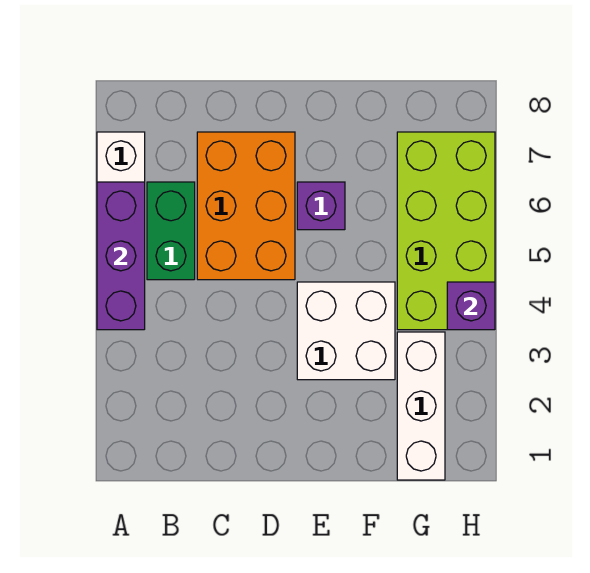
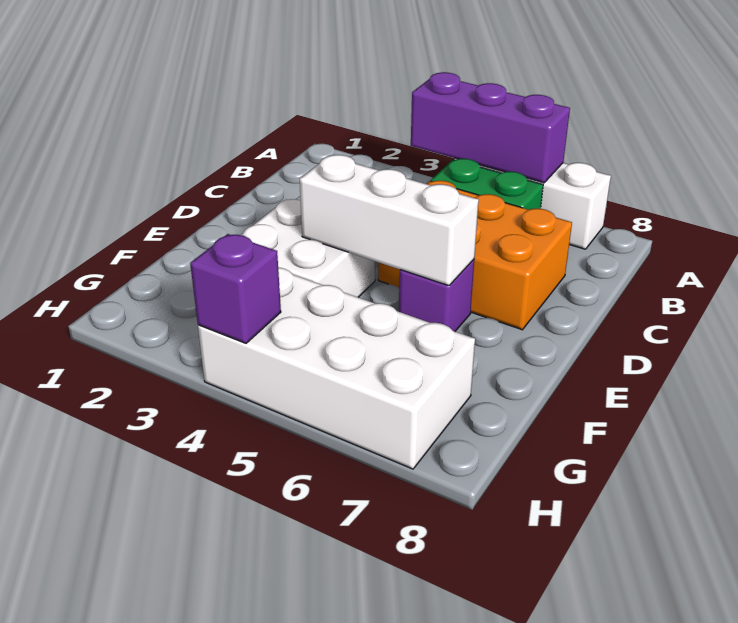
white brick G1:G3 level 1 -> white brick E4:E6 level 2
lime brick G4:H7 level 1 -> white brick G4:H7 level 1

